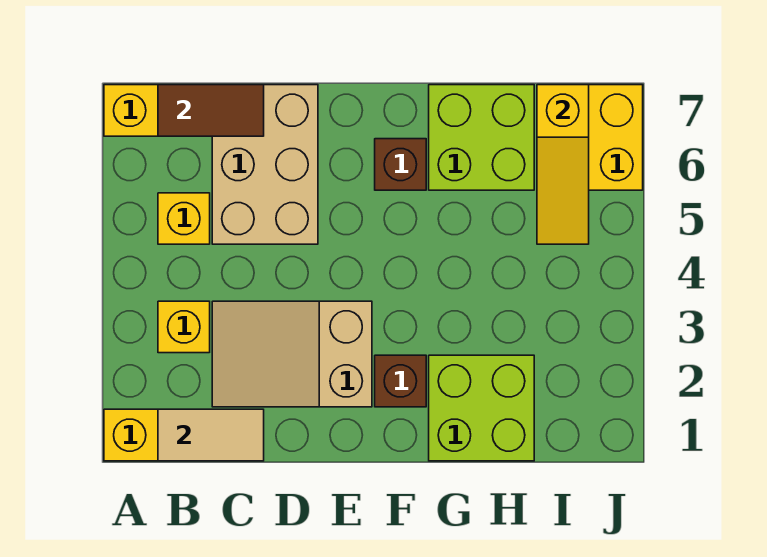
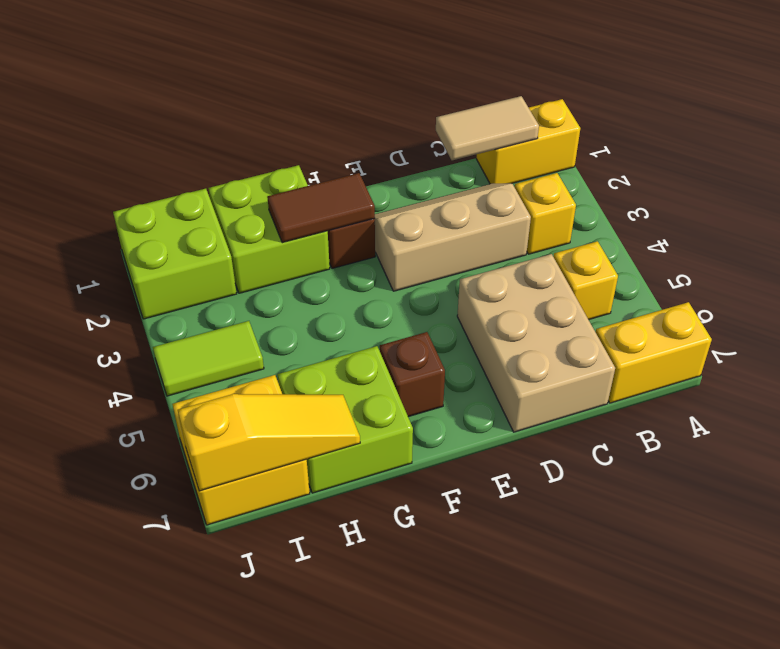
brown tile B7:C7 level 2 -> brown tile F2:G2 level 2
tan slope C2:E3 level 1 top E -> tan slope C2:E3 level 1 top 3
none -> lime brick I1:J2 level 1
none -> lime tile I4:J4 level 1
yellow slope I5:I7 level 2 top 7 -> yellow slope H7:J7 level 2 top J

